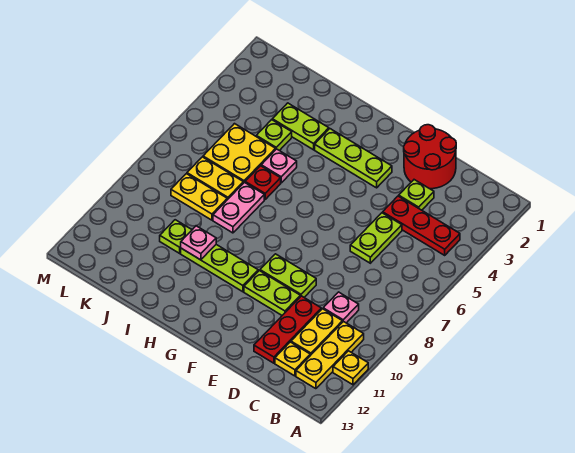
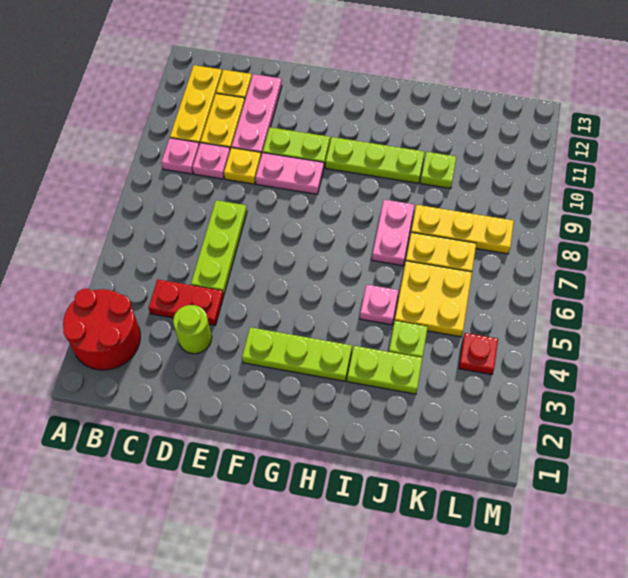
yellow plate A11 level 1 -> yellow plate D9 level 1
red plate B4:D4 level 1 -> red plate C4:D4 level 1
red round brick D1:E2 level 1 -> red round brick A2:B3 level 1
lime plate D3 level 1 -> lime round brick D3 level 1
lime plate D5:D6 level 1 -> lime plate D5:D7 level 1
red plate D10:D12 level 1 -> pink plate D10:D12 level 1
lime plate E9:F9 level 1 -> pink plate E9:F9 level 1
red plate I6 level 1 -> red plate L4 level 1
pink plate I10 level 2 -> pink plate B9 level 1
yellow plate J8:K8 level 1 -> yellow plate J8:L8 level 1

